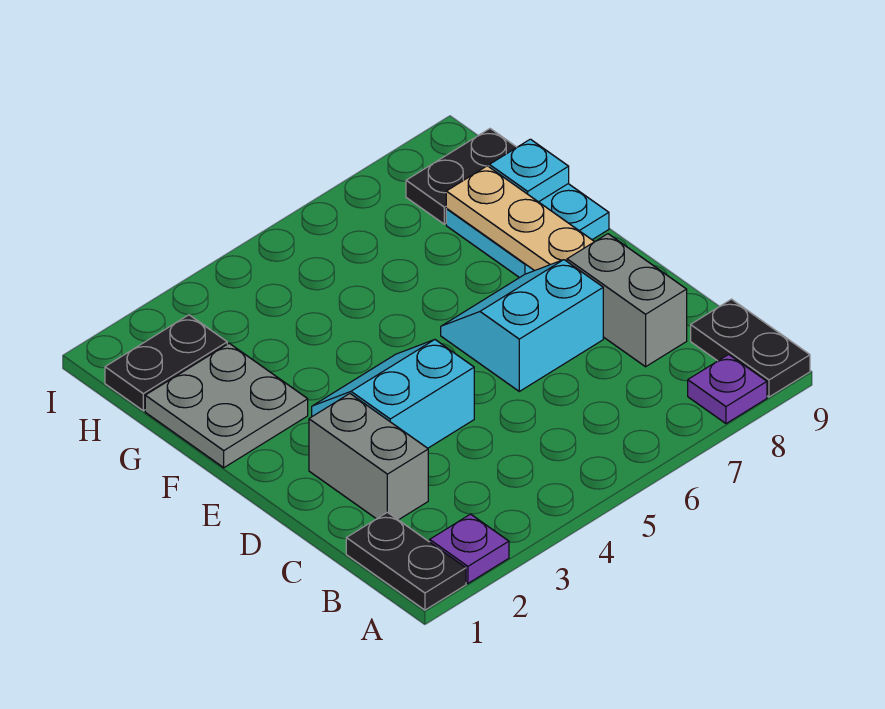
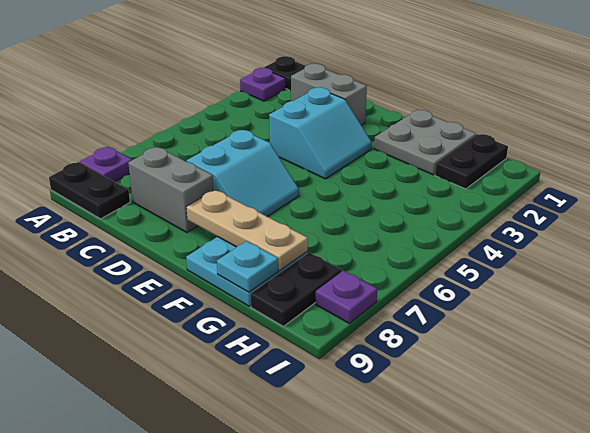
none -> purple plate I8 level 1

